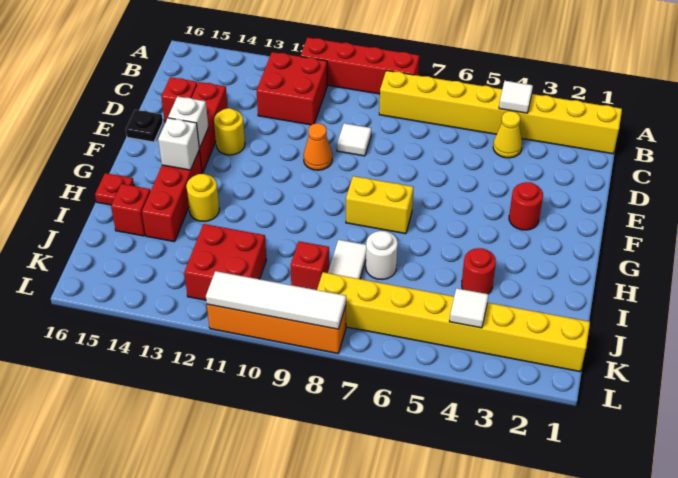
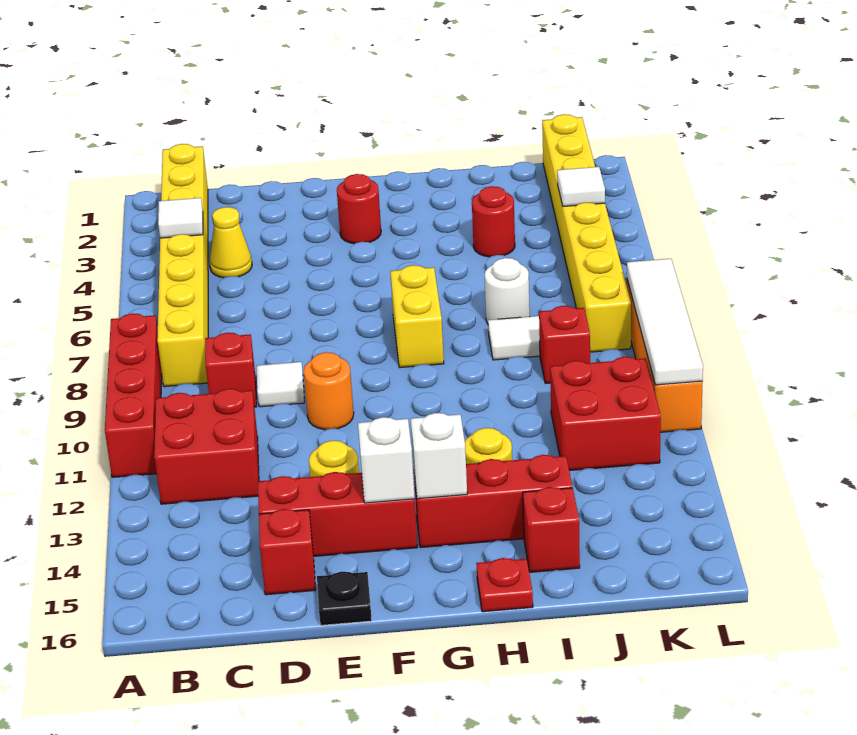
none -> red brick C9 level 1
orange cone E10 level 1 -> orange round brick E10 level 1

